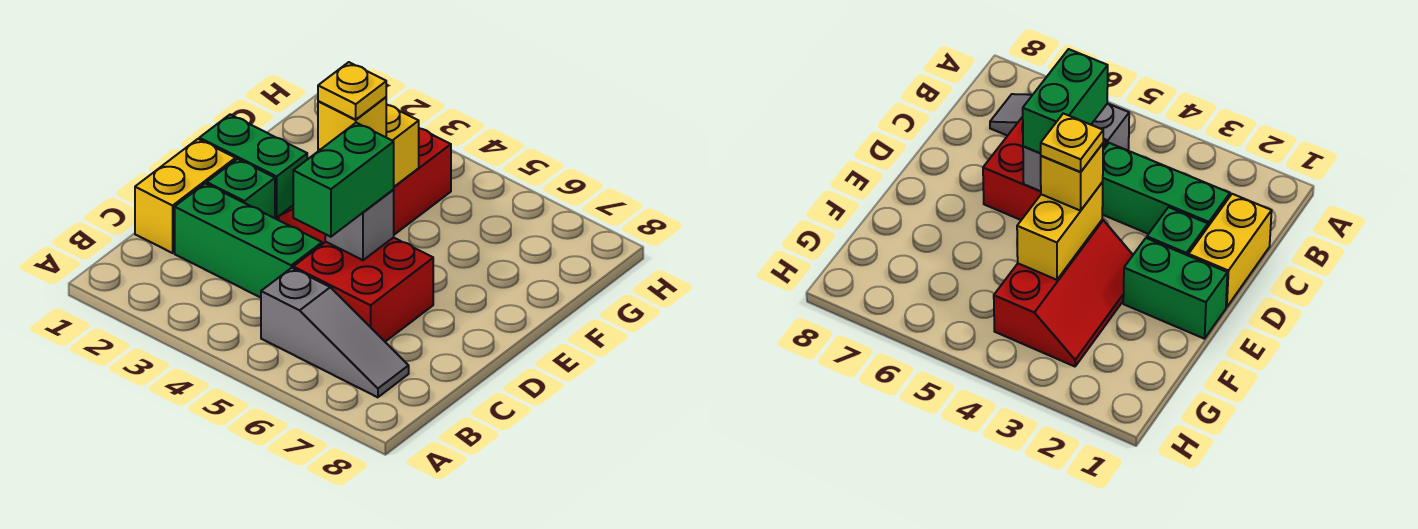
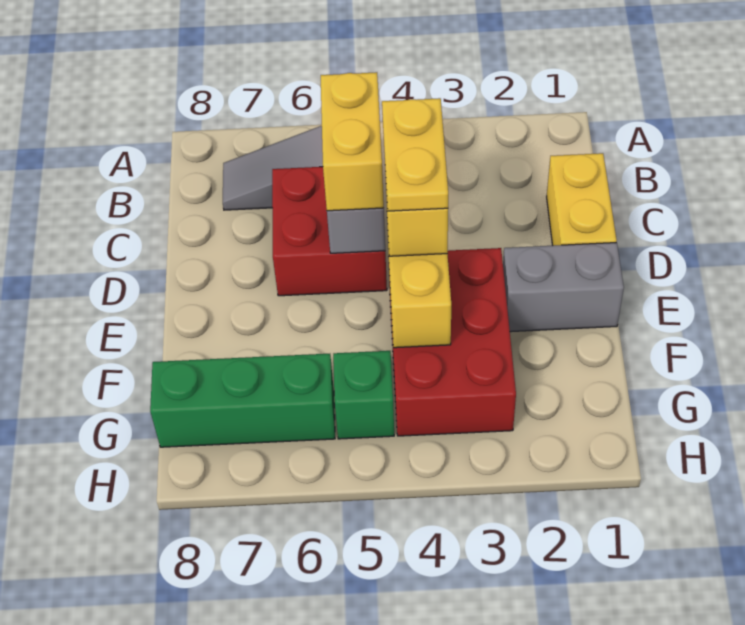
green brick C2:C4 level 1 -> green brick G6:G8 level 1
green brick C5:D5 level 3 -> yellow brick C5:D5 level 3
green brick D2 level 1 -> green brick G5 level 1
green brick E1:E2 level 1 -> grey brick E1:E2 level 1
red slope E3:G4 level 1 top 4 -> red brick E3:G4 level 1
yellow plate E4 level 4 -> yellow plate D4:E4 level 4

